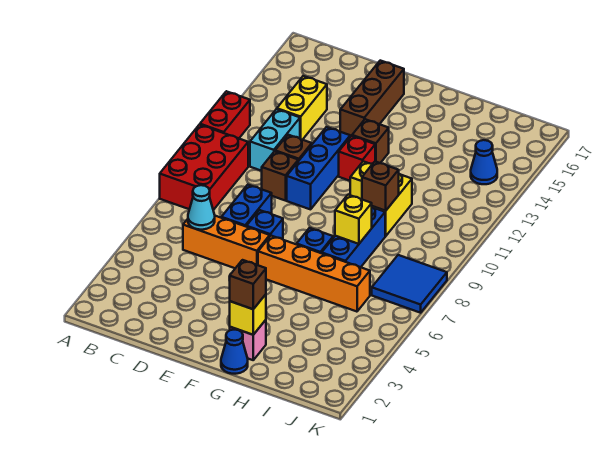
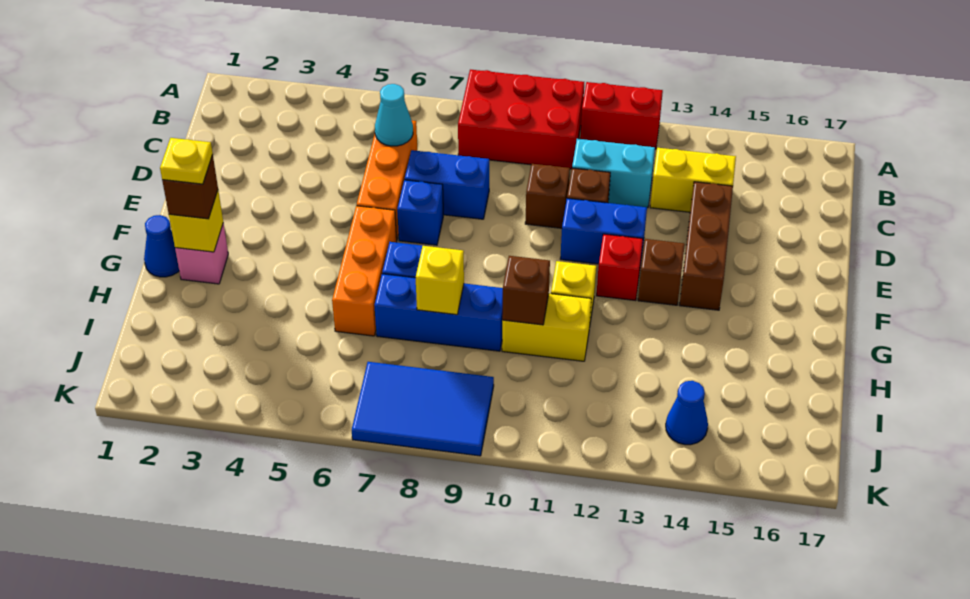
blue brick E10:E12 level 1 -> blue brick E11:E12 level 1
brown brick E14:E16 level 1 -> brown brick D14:F14 level 1
orange brick F6:I6 level 1 -> orange brick F6:H6 level 1
none -> yellow plate G2 level 4
blue tile J7:K8 level 1 -> blue tile J7:K9 level 1

